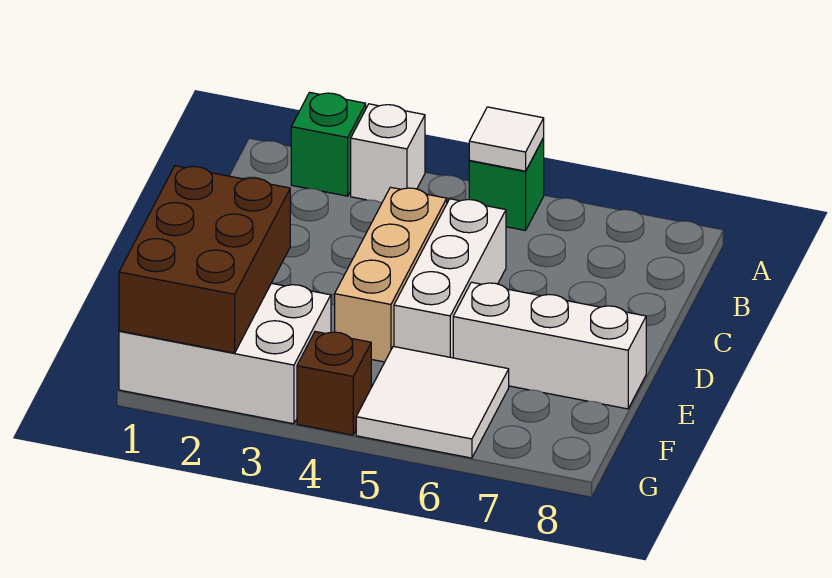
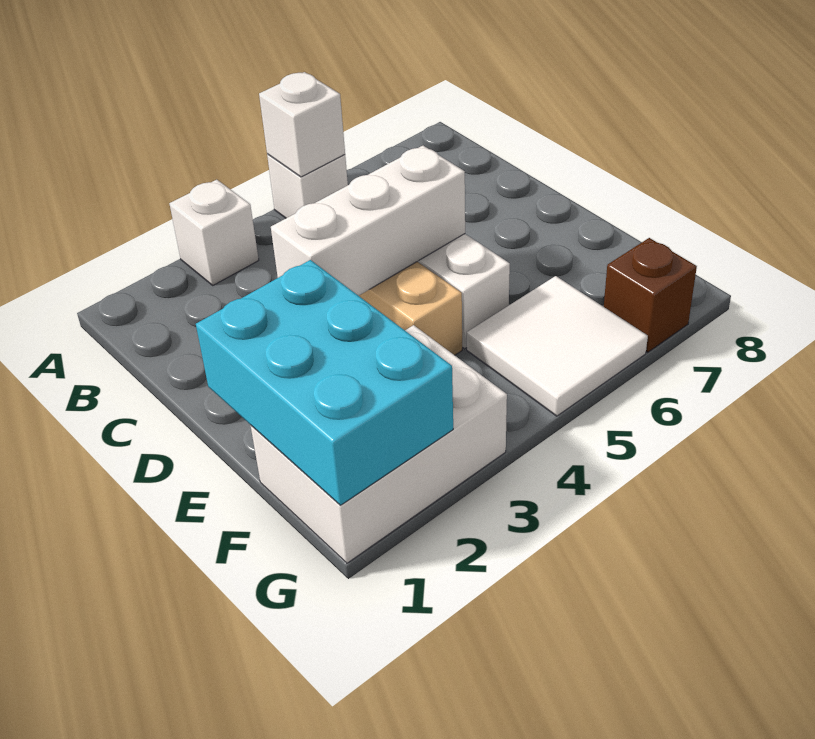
green brick A2 level 1 -> none
green brick A5 level 1 -> white brick A5 level 1
white tile A5 level 2 -> white brick A5 level 2
brown brick E1:G2 level 2 -> cyan brick E1:G2 level 2
white brick E6:E8 level 1 -> white brick D3:D5 level 2
brown brick G4 level 1 -> brown brick G7 level 1

